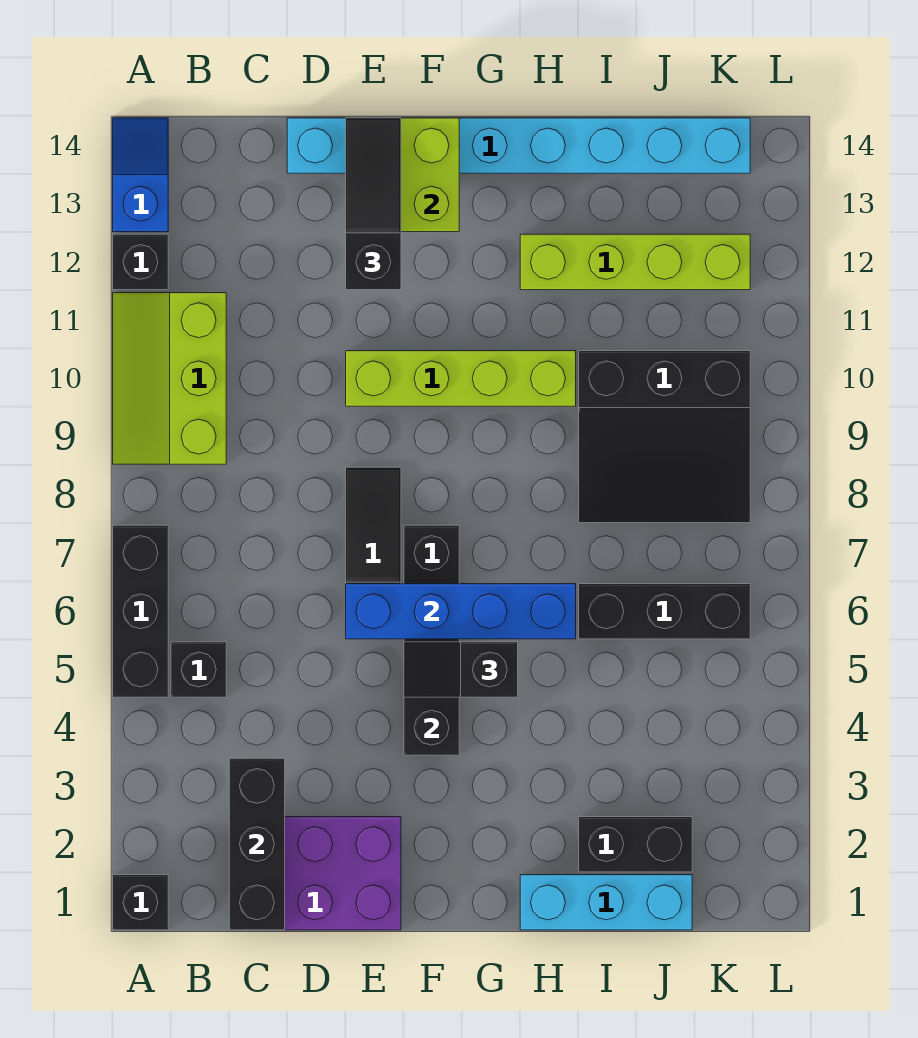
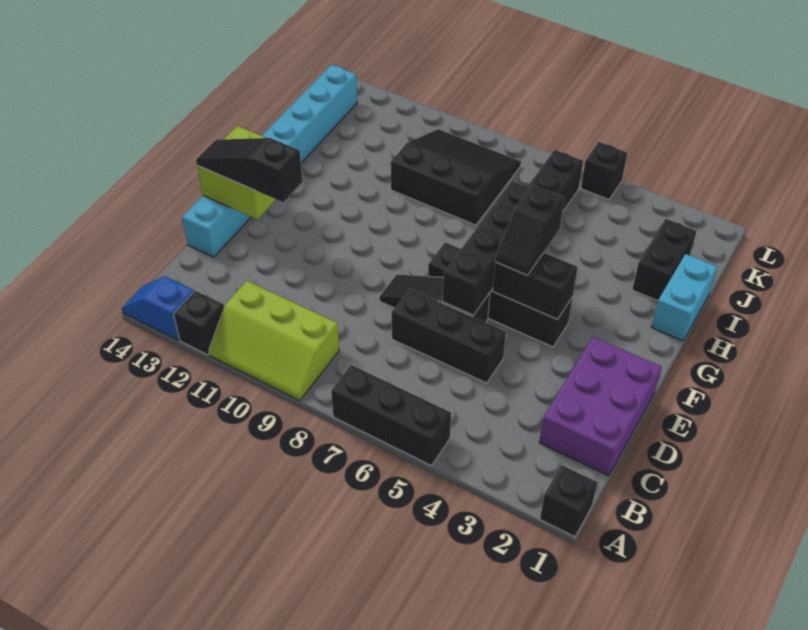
black brick B5 level 1 -> black brick L5 level 1
black brick C1:C3 level 2 -> black brick D5:D7 level 1
blue brick E6:H6 level 2 -> black brick E6:H6 level 2
lime brick E10:H10 level 1 -> none
cyan brick H1:J1 level 1 -> cyan brick H1:I1 level 1
lime brick H12:K12 level 1 -> none
black slope I8:K10 level 1 top 10 -> black slope I8:K10 level 1 top I

